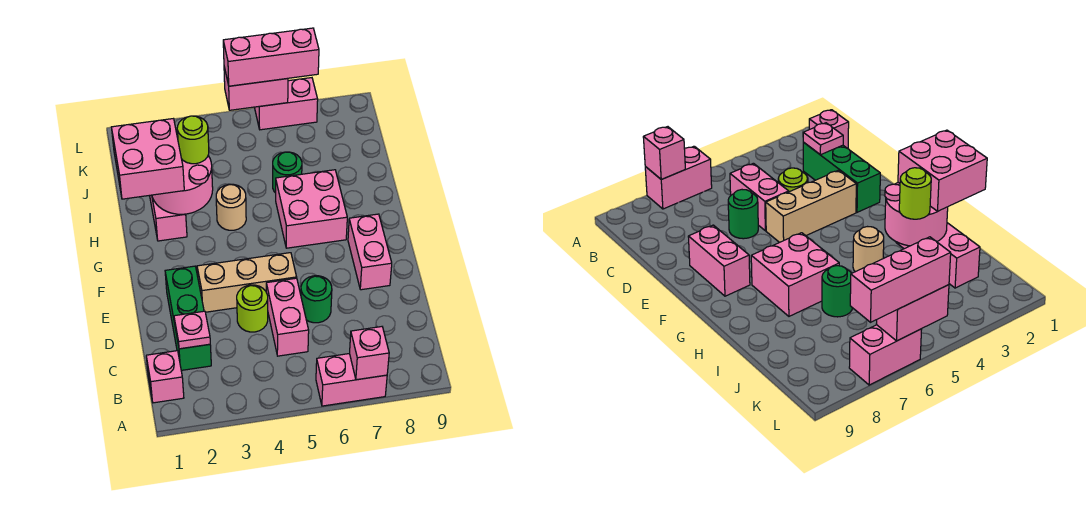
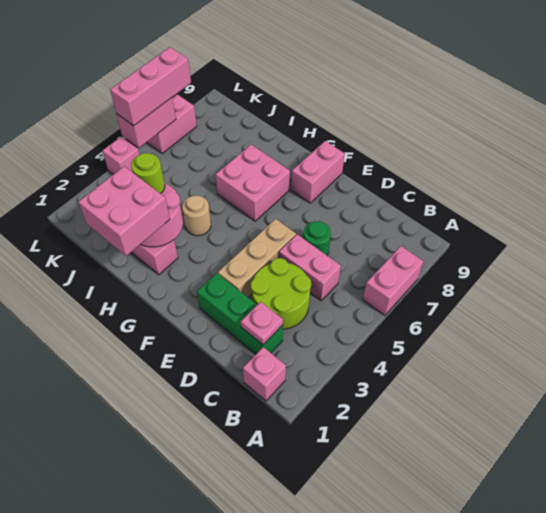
pink brick A7 level 2 -> pink brick L4 level 1
lime round brick D4 level 1 -> lime round brick C3:D4 level 1
pink brick E8:F8 level 1 -> pink brick F8:F9 level 1
green round brick I6 level 1 -> none

